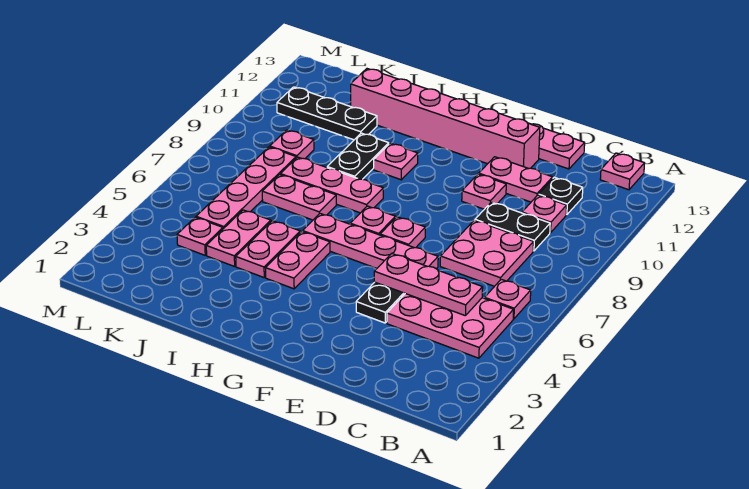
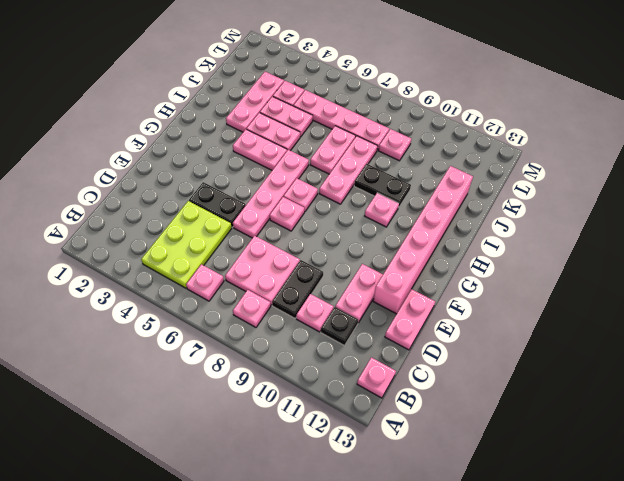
pink plate B4:D5 level 1 -> lime plate B4:D5 level 1
pink plate C5:E5 level 2 -> pink plate I3:K3 level 1
pink plate E10 level 1 -> pink plate B8 level 1
black plate J11:L11 level 1 -> none

